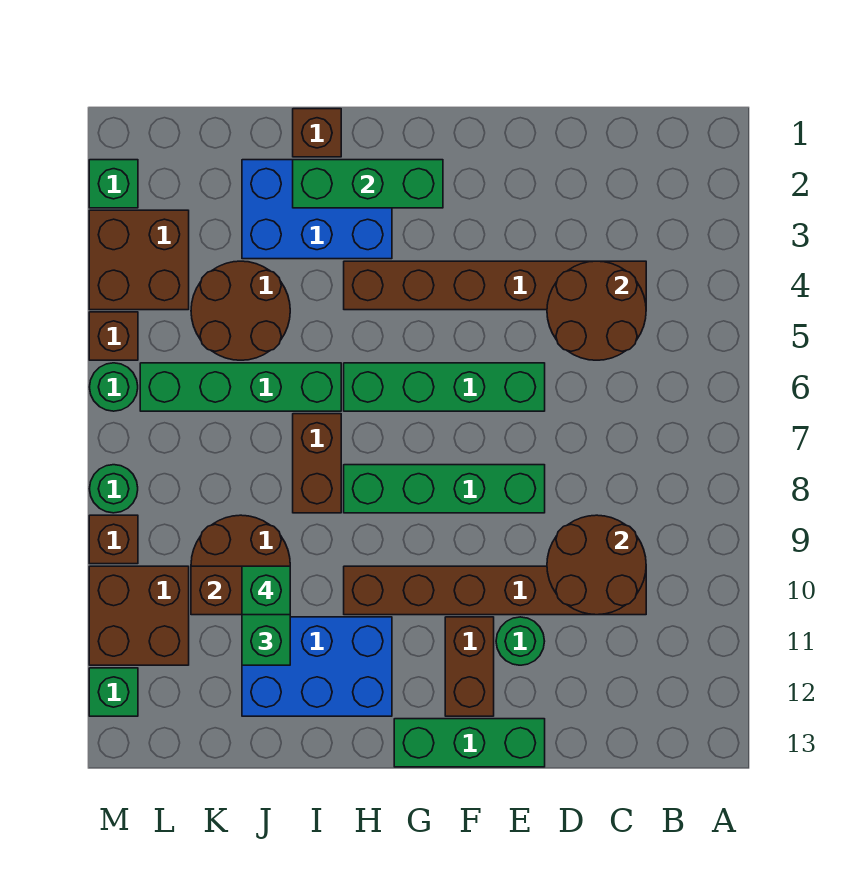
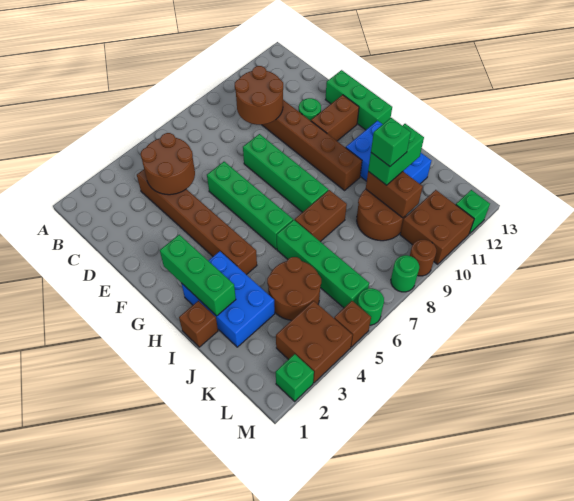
brown brick M9 level 1 -> brown round brick M9 level 1

